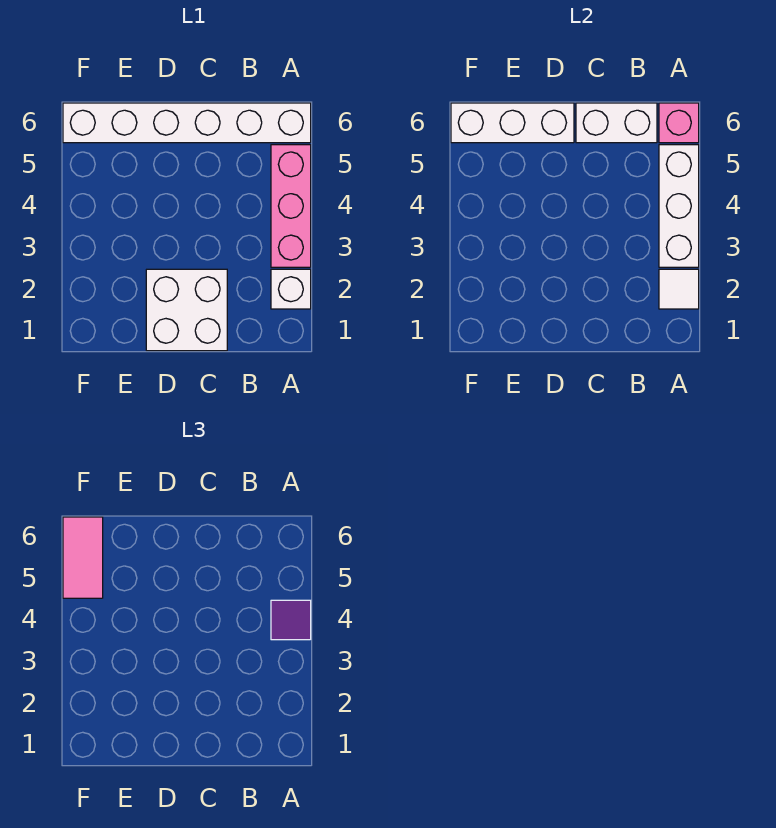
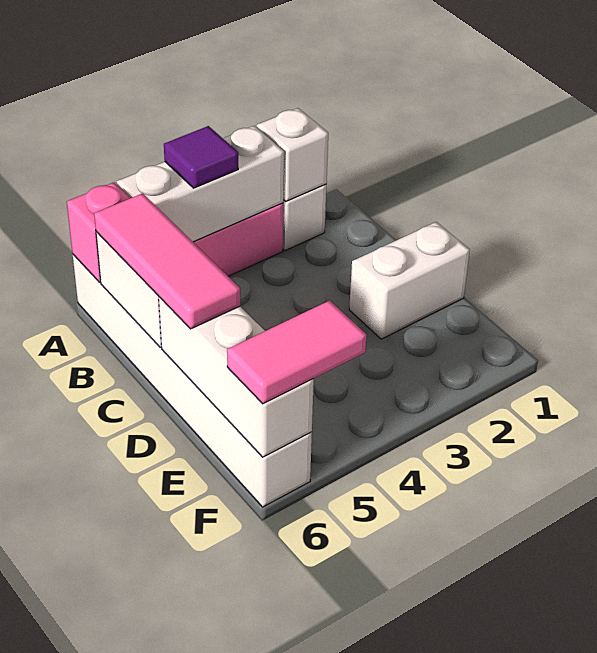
white tile A2 level 2 -> white brick A2 level 2
none -> pink tile B6:D6 level 3
white brick C1:D2 level 1 -> white brick D1:D2 level 1

